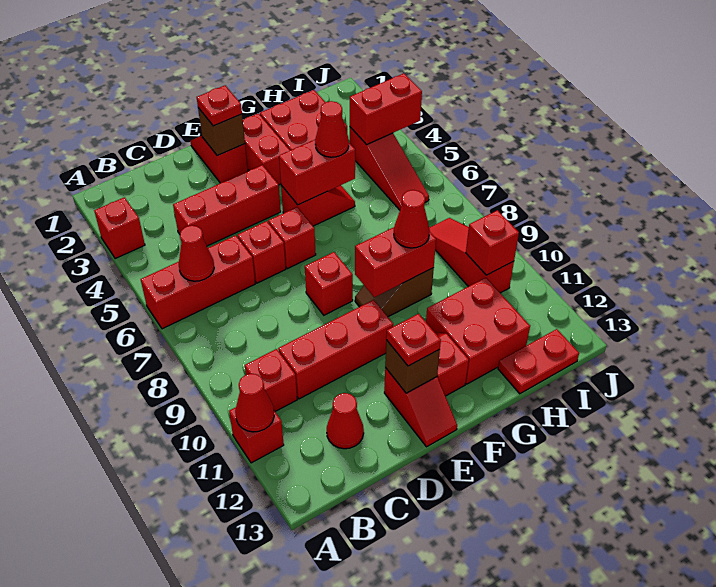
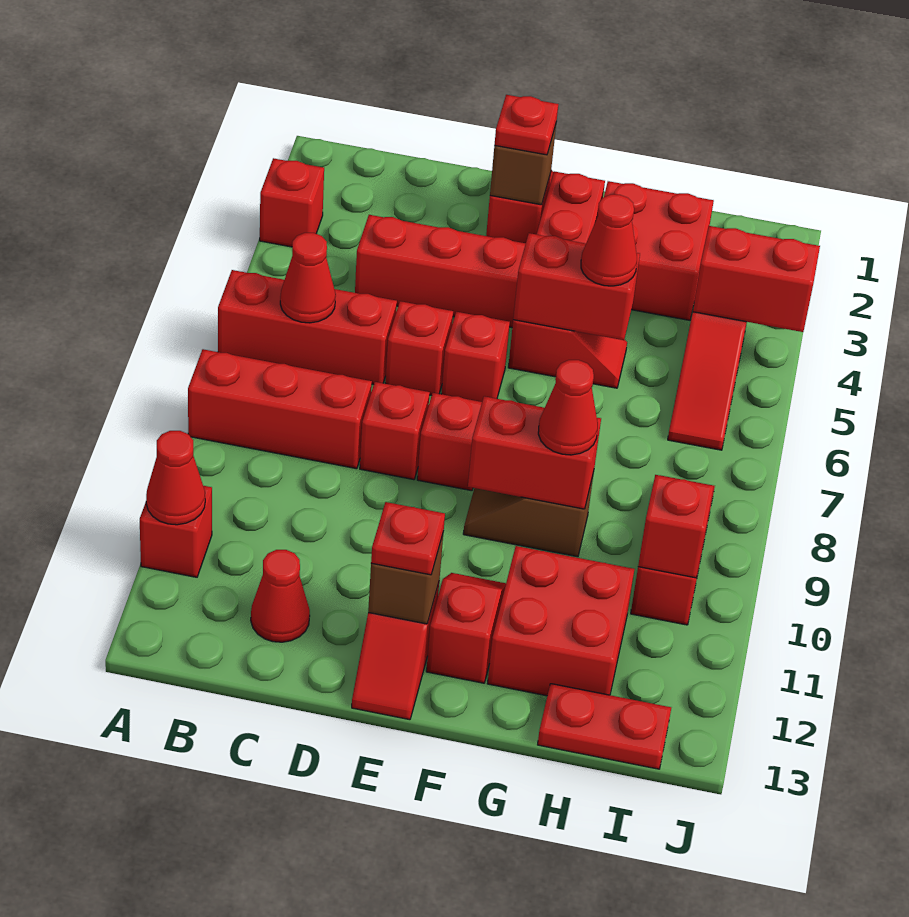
red brick B10 level 1 -> red brick D8 level 1
red brick C10:E10 level 1 -> red brick A8:C8 level 1

